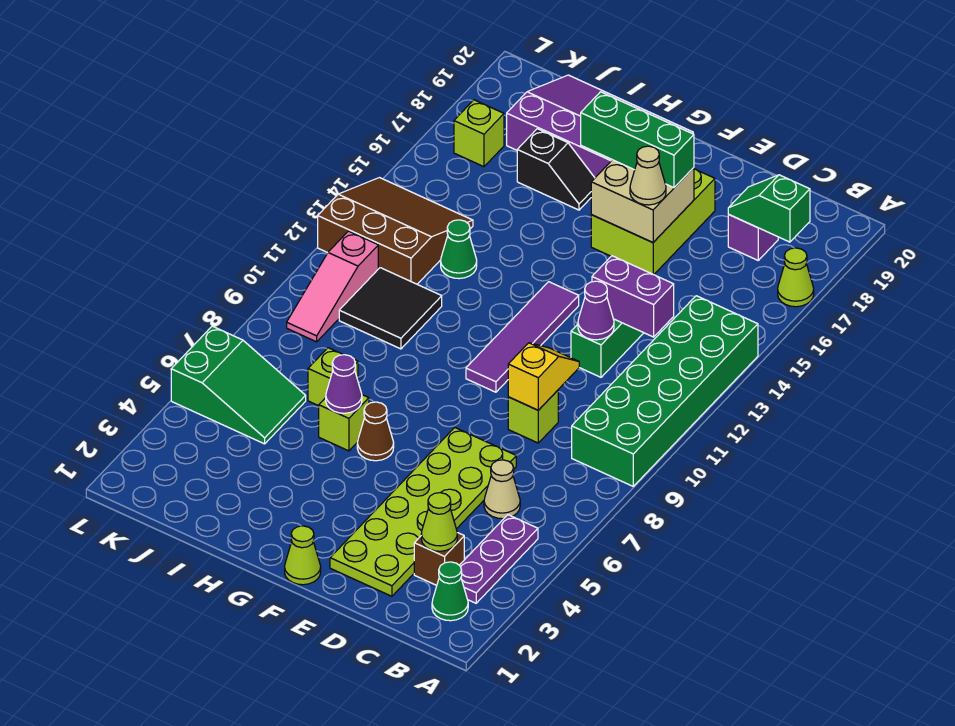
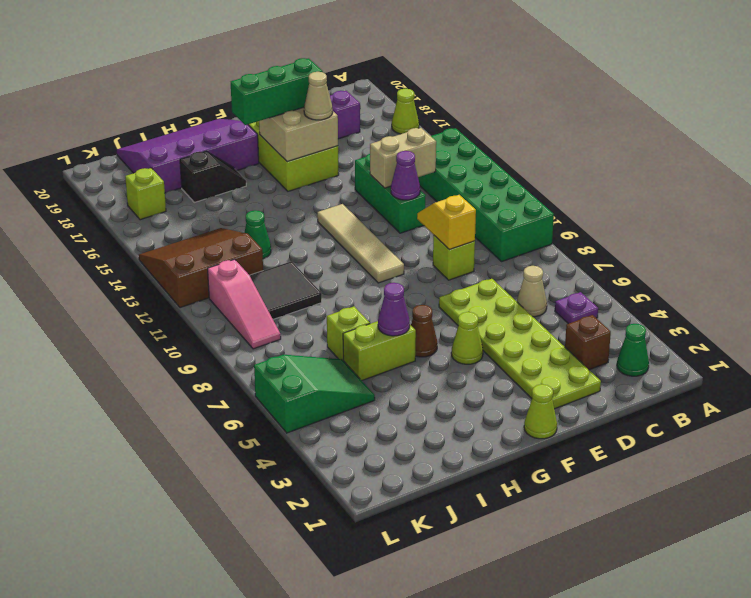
purple plate B3:B5 level 1 -> purple plate B5 level 1
green slope B18:C18 level 2 top B -> none
lime cone C3 level 2 -> lime cone F5 level 1
purple brick C13:D13 level 2 -> tan brick C13:D13 level 2
purple tile F10:F13 level 1 -> tan tile F10:F13 level 1
lime brick H6 level 1 -> lime brick H6:I6 level 1

